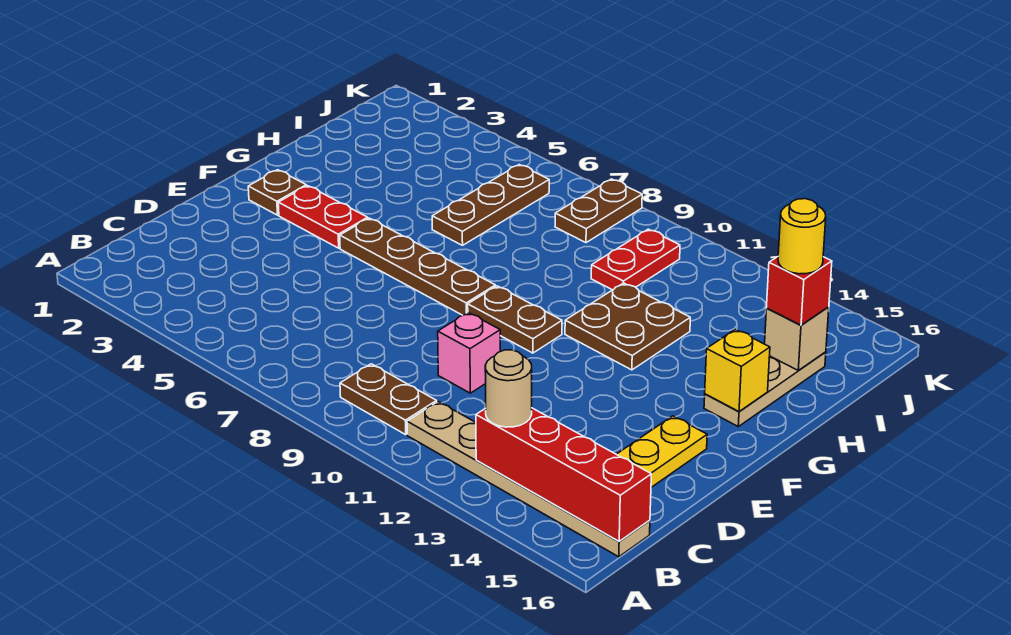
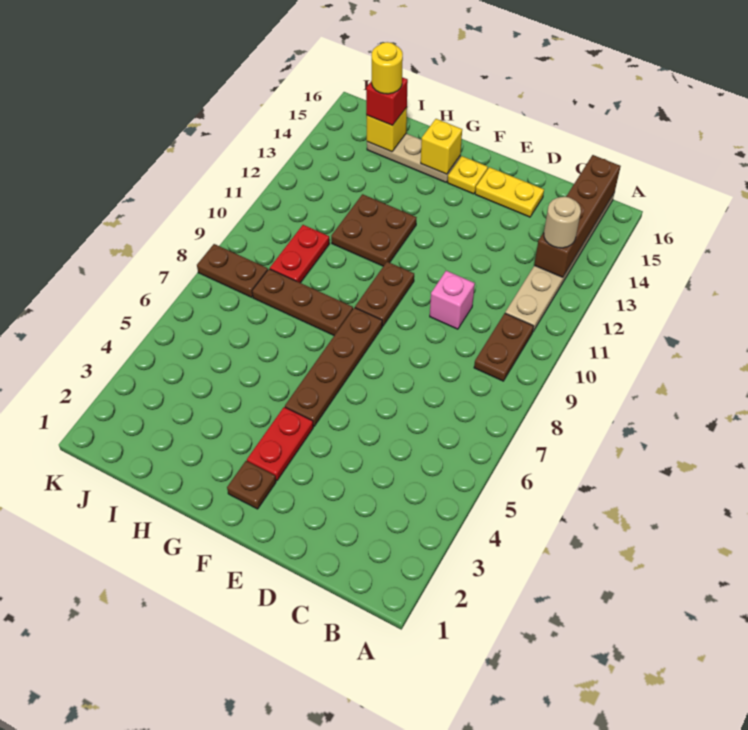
red brick B13:B16 level 2 -> brown brick B13:B16 level 2
none -> yellow plate F15 level 1
brown plate H6:J6 level 1 -> brown plate G8:I8 level 1
red plate I10:J10 level 1 -> red plate I9:I10 level 1
tan brick I15 level 2 -> yellow brick I15 level 2

